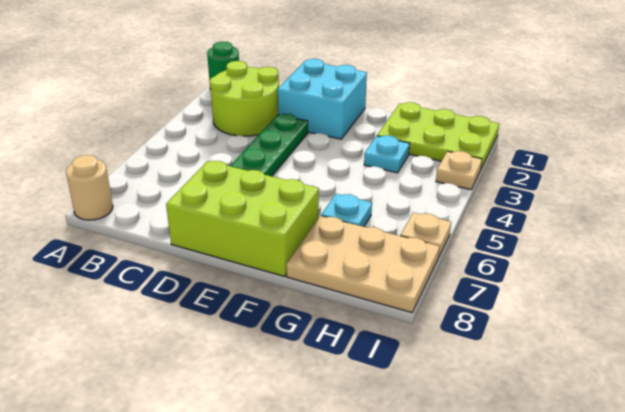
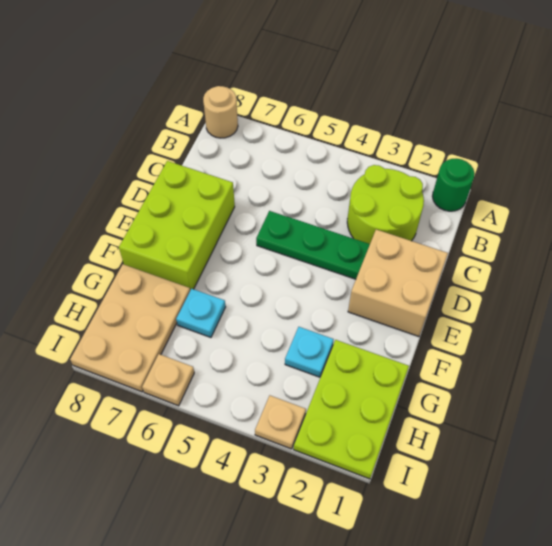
cyan brick D1:E2 level 1 -> tan brick D1:E2 level 1

